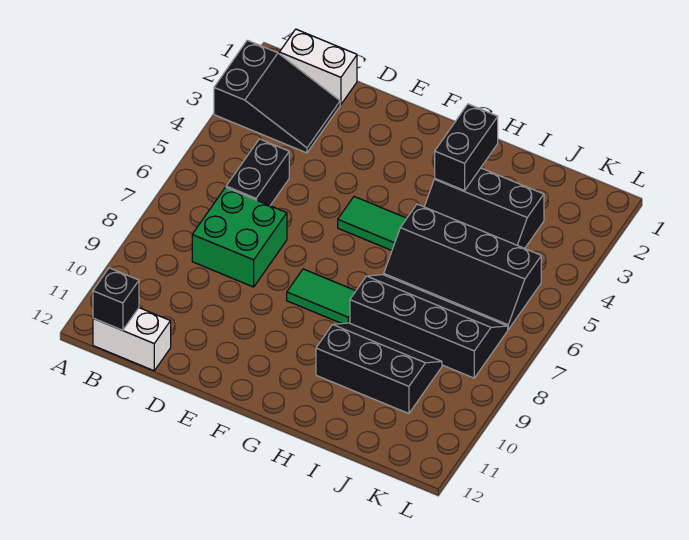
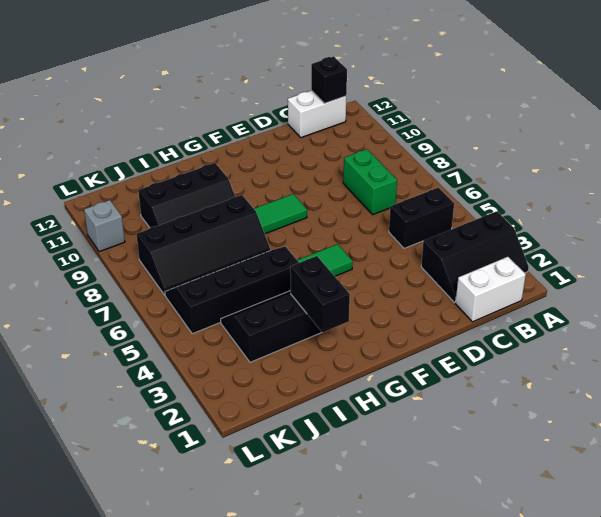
black slope A2:C3 level 1 top A -> black slope A2:C3 level 1 top 3
black brick C5:C6 level 1 -> black brick B5:C5 level 1
green brick C7:D8 level 1 -> green brick C7:C8 level 1
none -> grey brick L10 level 1

